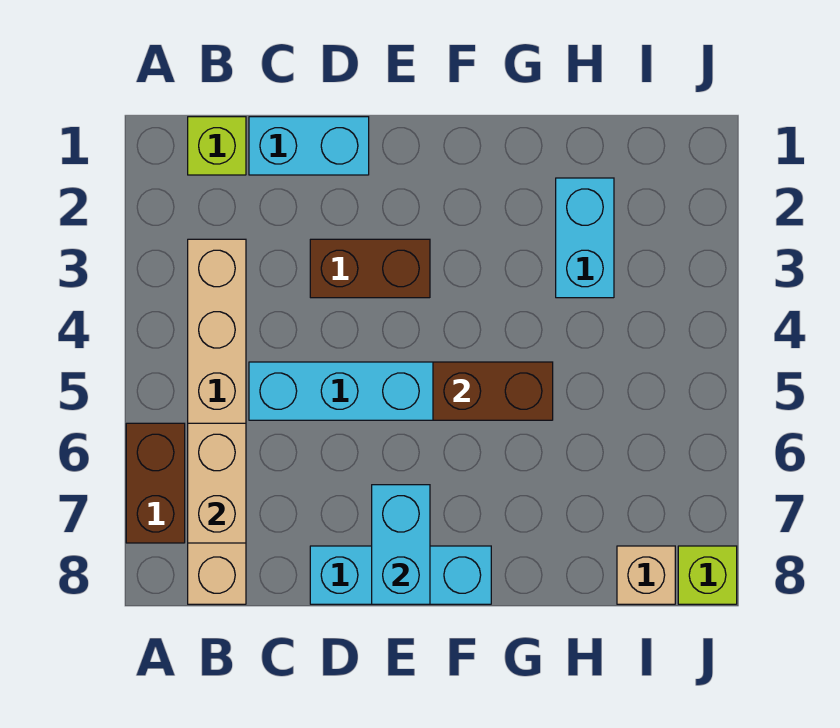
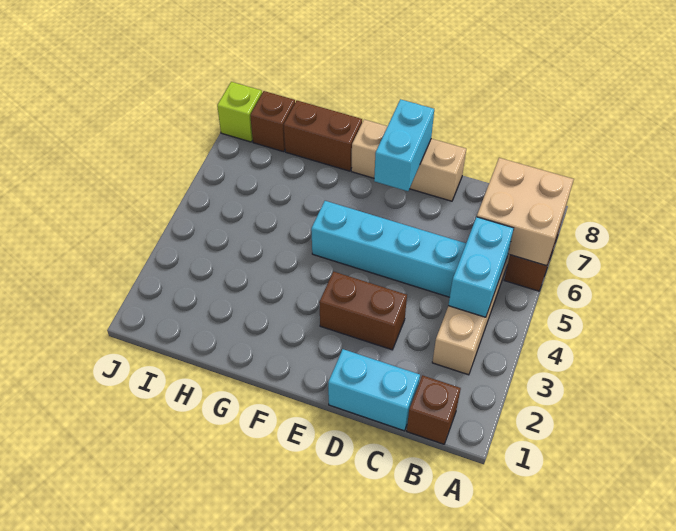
lime brick B1 level 1 -> brown brick B1 level 1
tan brick B6:B7 level 2 -> tan brick A6:B7 level 2
cyan brick D8:F8 level 1 -> tan brick D8:F8 level 1
brown brick F5:G5 level 2 -> brown brick G8:H8 level 1
cyan brick H2:H3 level 1 -> cyan brick B4:B5 level 2
tan brick I8 level 1 -> brown brick I8 level 1

